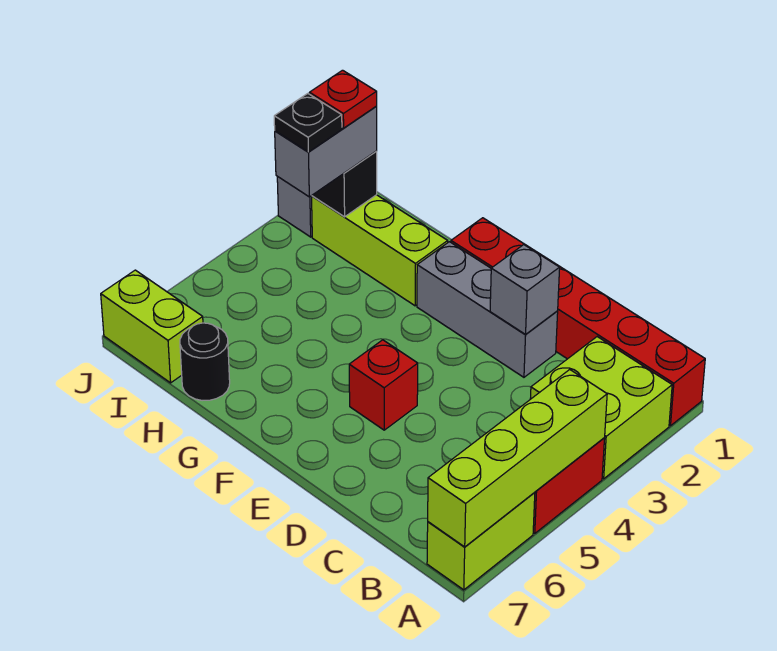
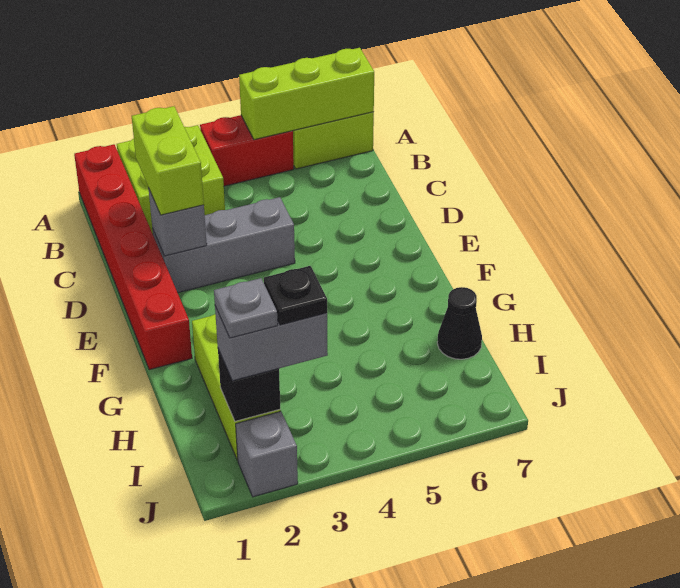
lime brick A4:A7 level 2 -> lime brick A5:A7 level 2
grey brick D2:F2 level 1 -> grey brick D2:D4 level 1
red brick E5 level 1 -> none
black round brick H7 level 1 -> black cone H7 level 1
red plate I2 level 4 -> grey plate I2 level 4
lime brick I7:J7 level 1 -> lime brick C2:D2 level 3

